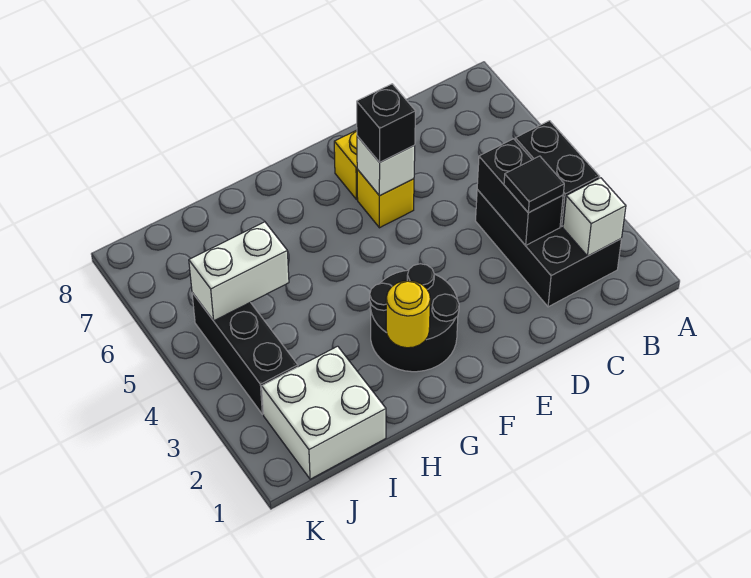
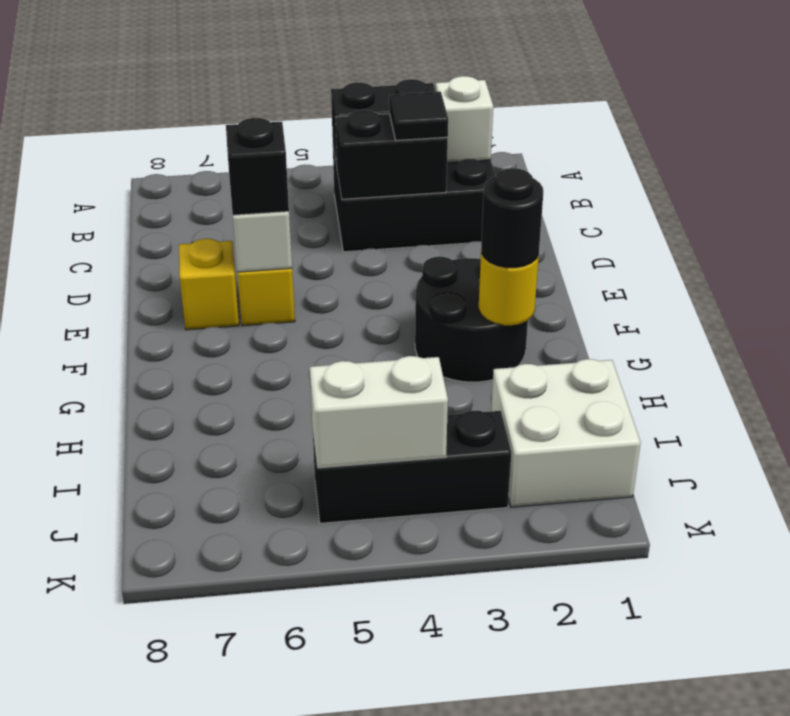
none -> black round brick G2 level 3
white brick I5:J5 level 2 -> white brick J4:J5 level 2

